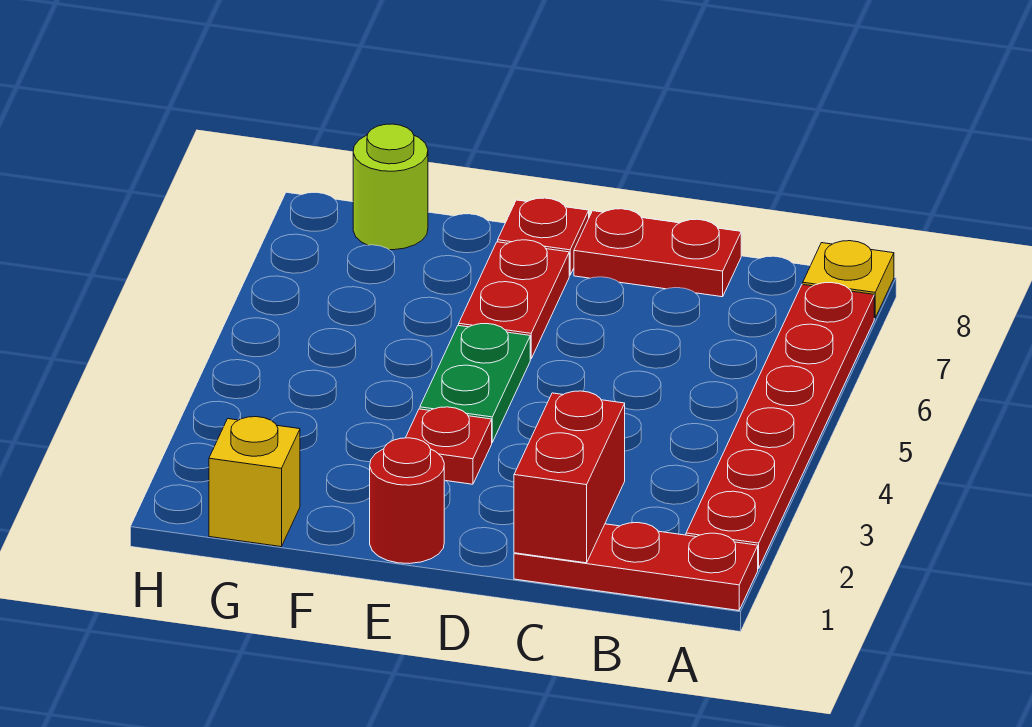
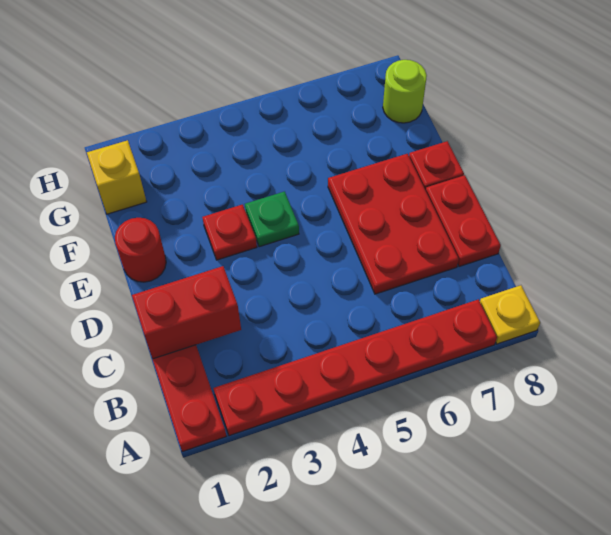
green plate E4:E5 level 1 -> green plate E4 level 1
red plate E6:E7 level 1 -> red plate C6:E7 level 1

